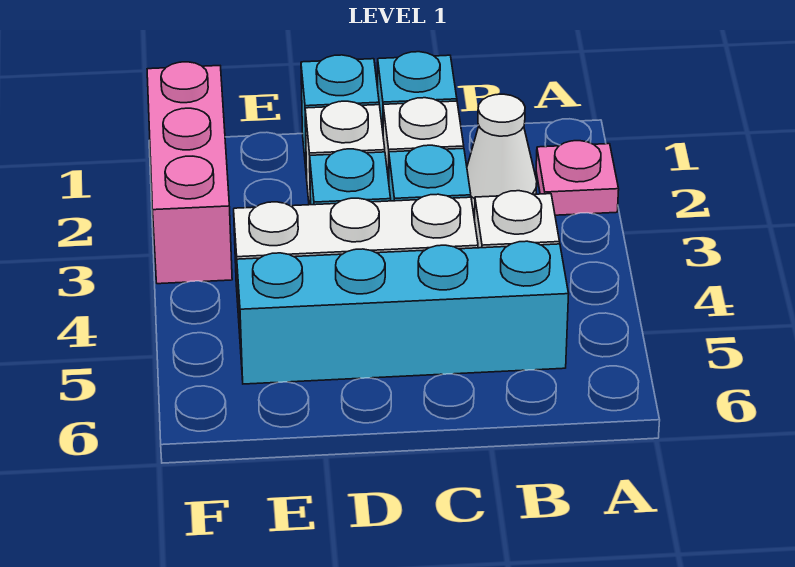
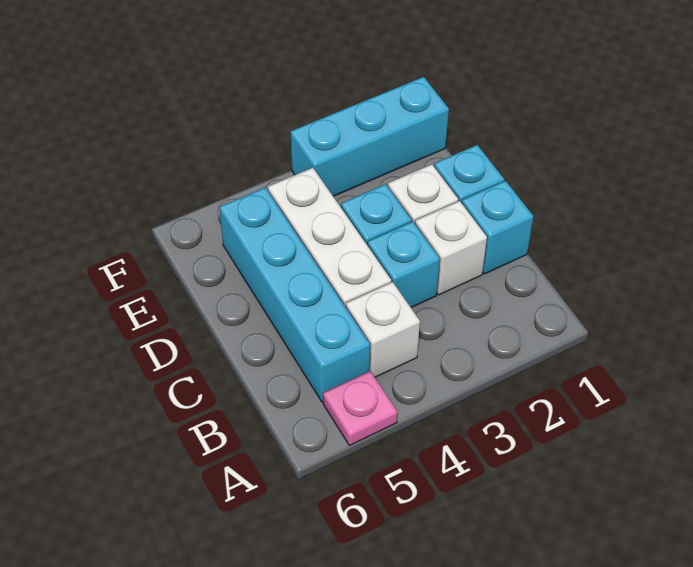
pink plate A2 level 1 -> pink plate A5 level 1
white cone B2 level 1 -> none
pink brick F1:F3 level 1 -> cyan brick F1:F3 level 1

